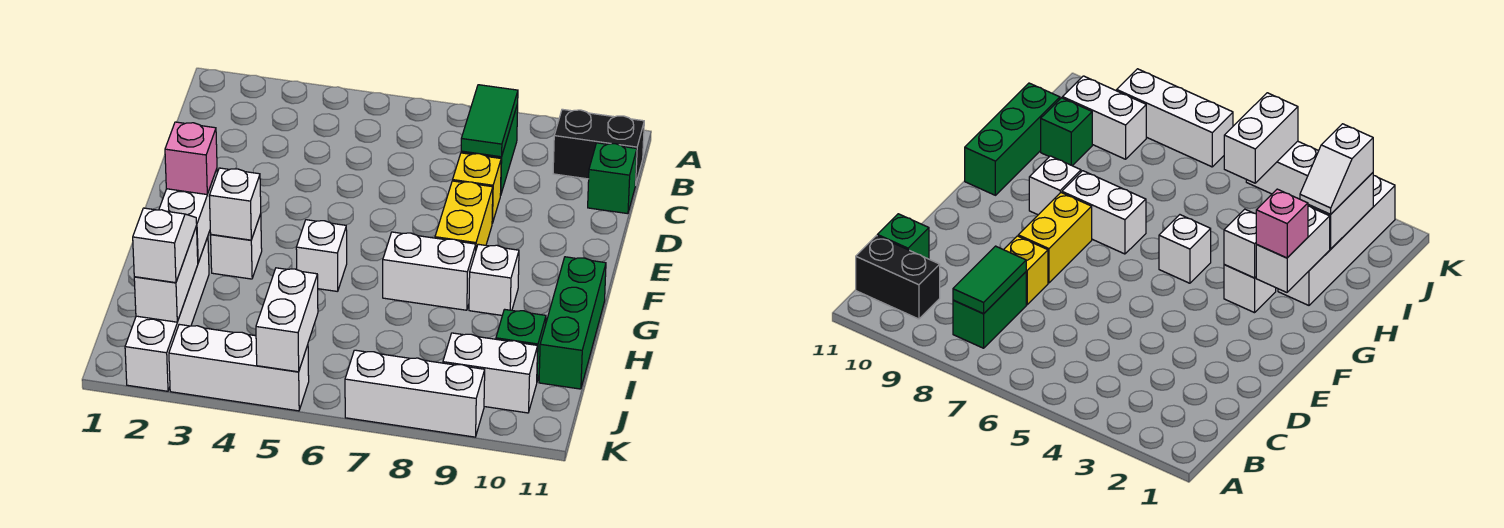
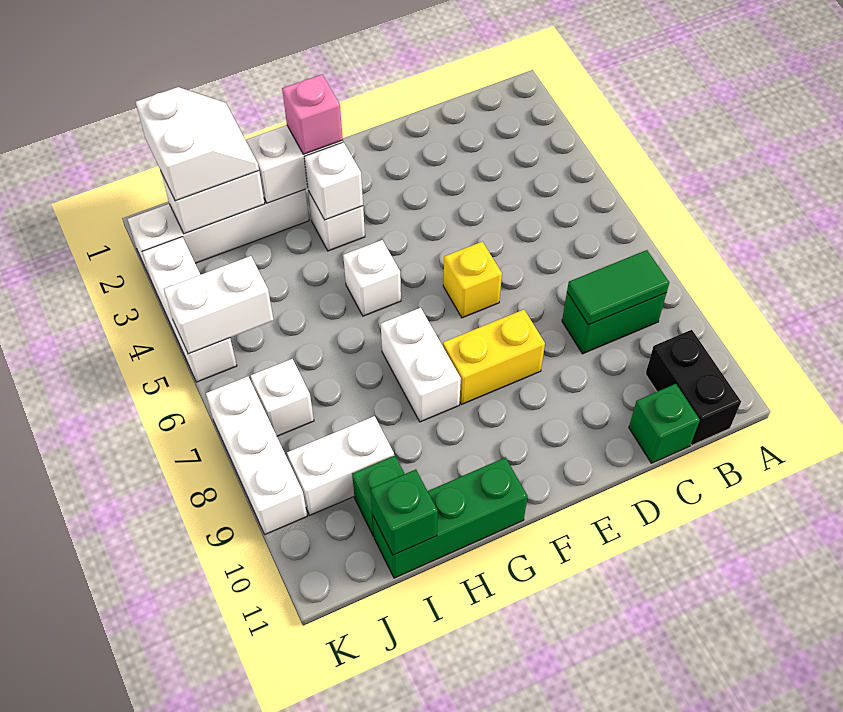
yellow brick D8 level 1 -> yellow brick E6 level 1
white brick G9 level 1 -> white brick J7 level 1
white slope I2:J2 level 3 top J -> white slope I1:J2 level 3 top J
none -> green brick I11 level 2
white brick J9:J10 level 1 -> white brick I9:J9 level 1

